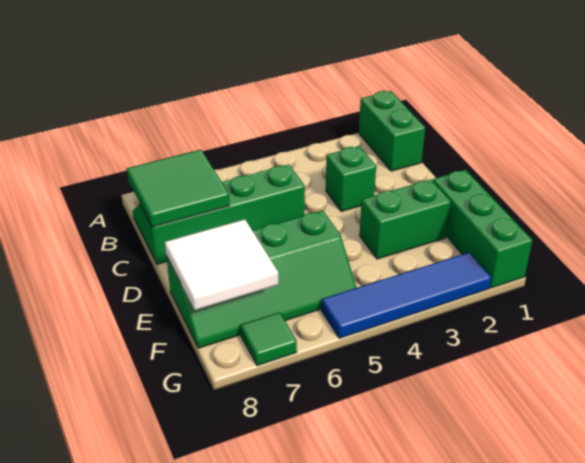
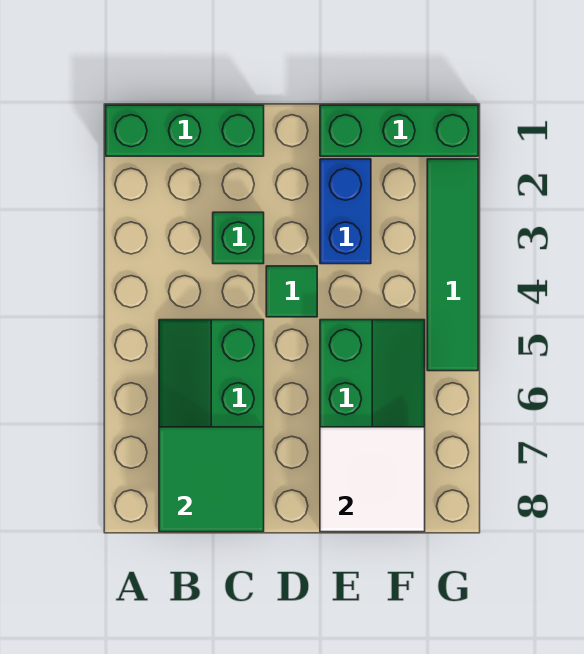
green brick A1:B1 level 1 -> green brick A1:C1 level 1
green brick E2:E3 level 1 -> blue brick E2:E3 level 1
blue tile G2:G5 level 1 -> green tile G2:G5 level 1
green tile G7 level 1 -> green tile D4 level 1

